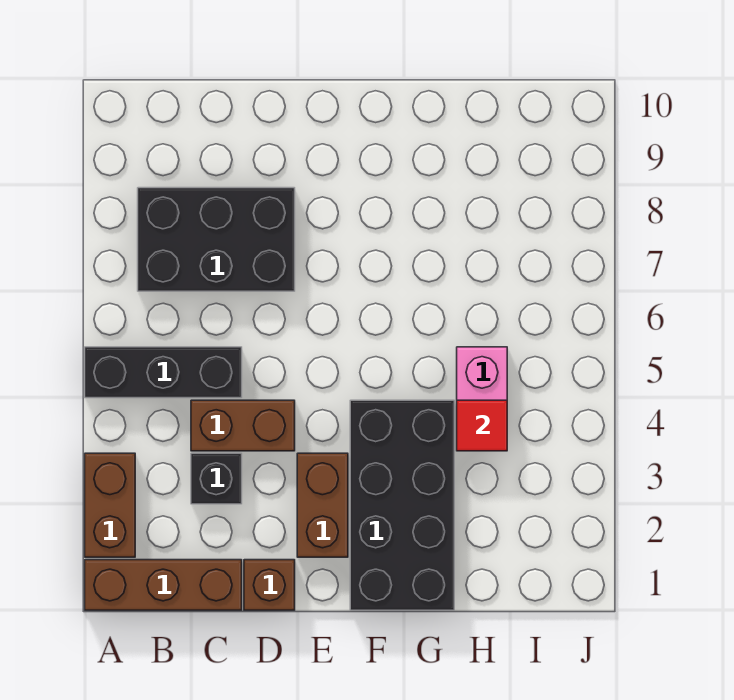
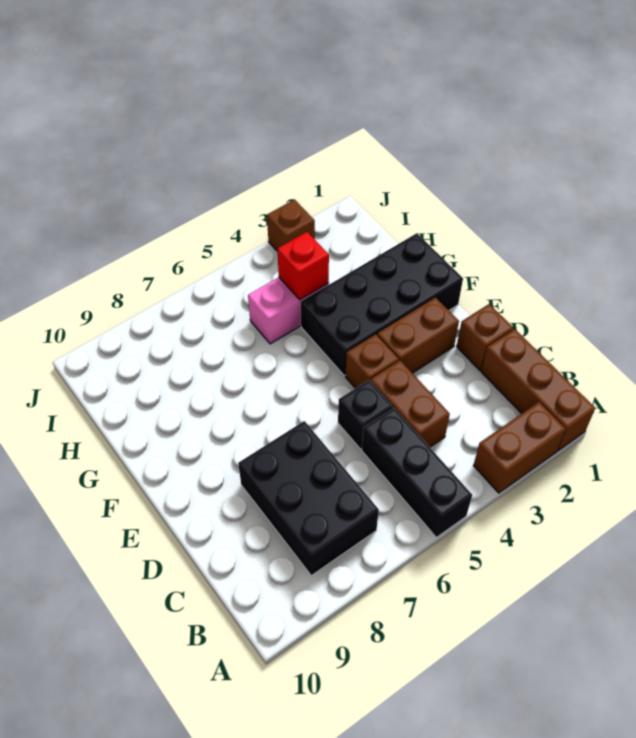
black brick C3 level 1 -> black brick D5 level 1
none -> brown brick E4 level 1
red tile H4 level 2 -> red brick H4 level 2
none -> brown brick J3 level 1

